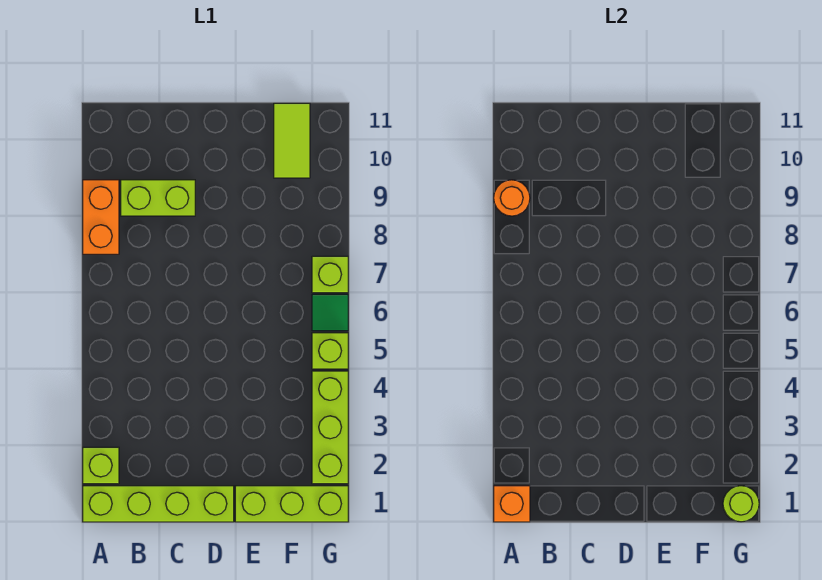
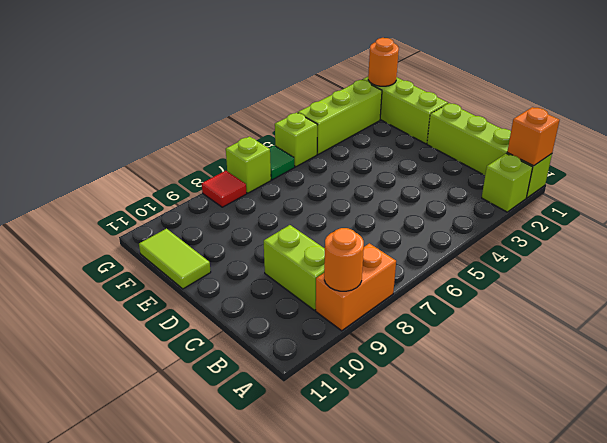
lime tile F10:F11 level 1 -> lime tile E11:F11 level 1
lime round brick G1 level 2 -> orange round brick G1 level 2
none -> red tile G8 level 1

